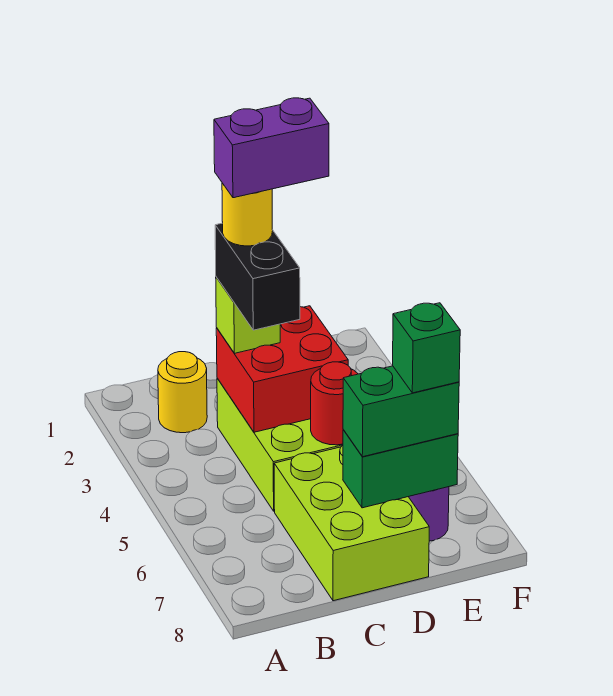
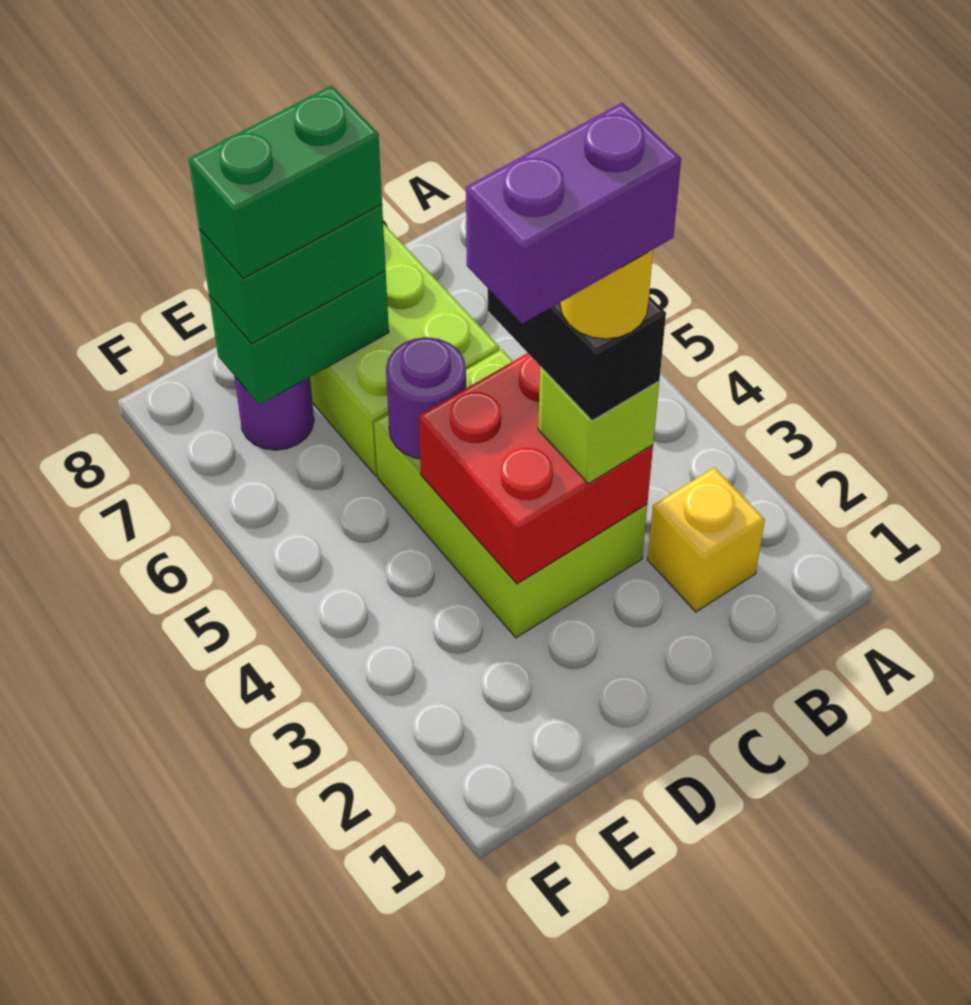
yellow round brick B2 level 1 -> yellow brick B2 level 1
red round brick D5 level 2 -> purple round brick D5 level 2
green brick E7 level 4 -> green brick D7:E7 level 4

